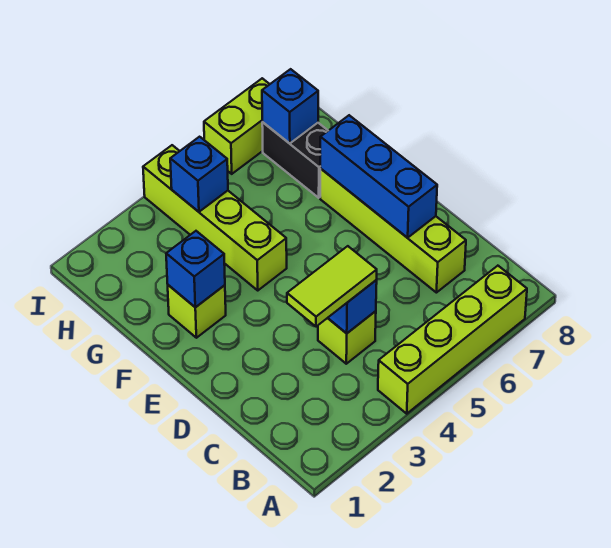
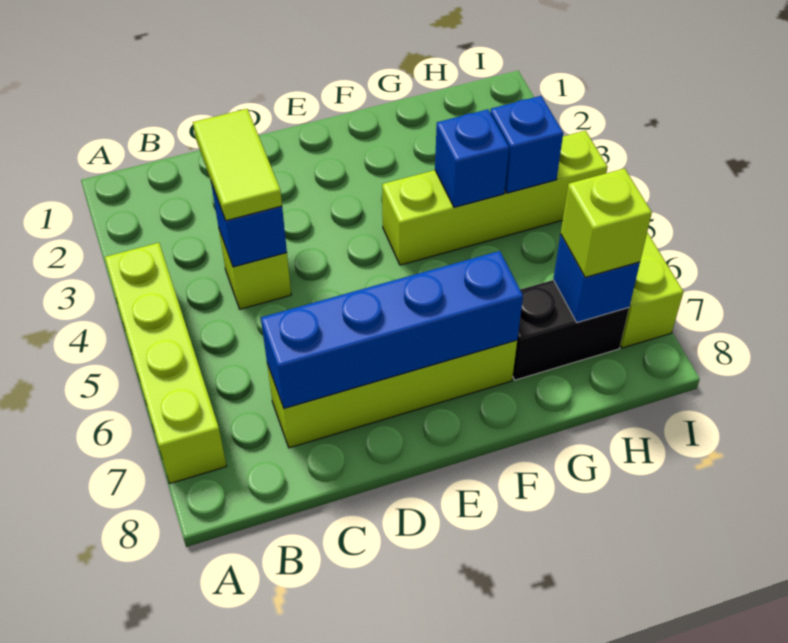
blue brick D7:F7 level 2 -> blue brick C7:F7 level 2
lime brick F2 level 1 -> lime brick H7 level 3
blue brick F2 level 2 -> blue brick G4 level 2

